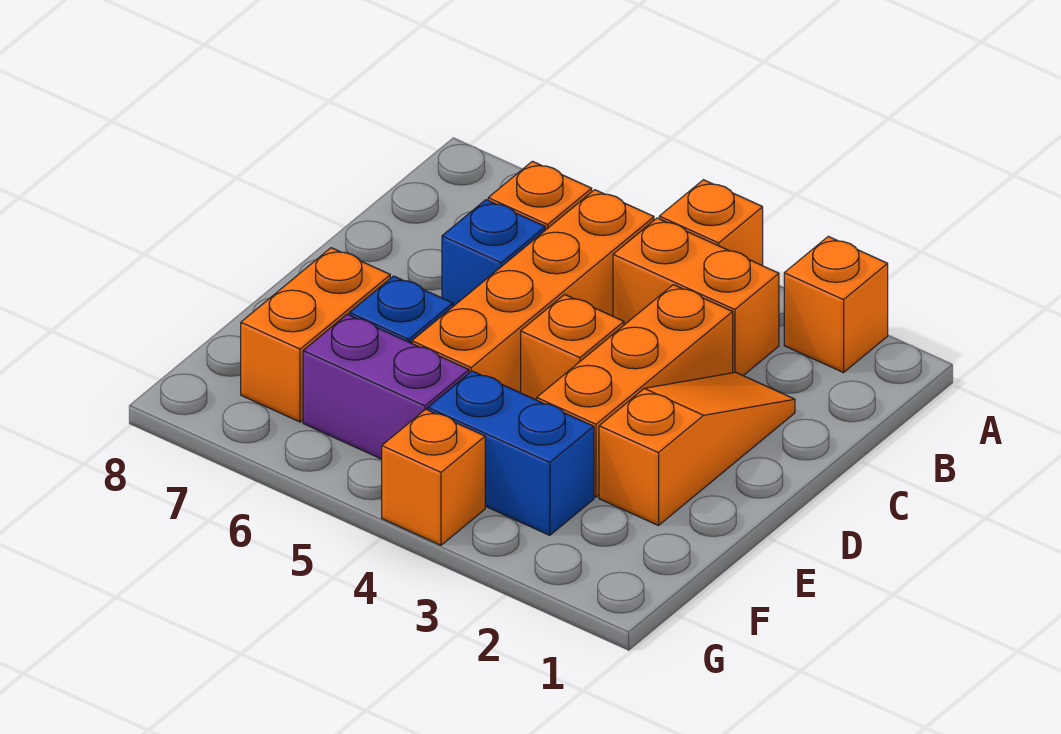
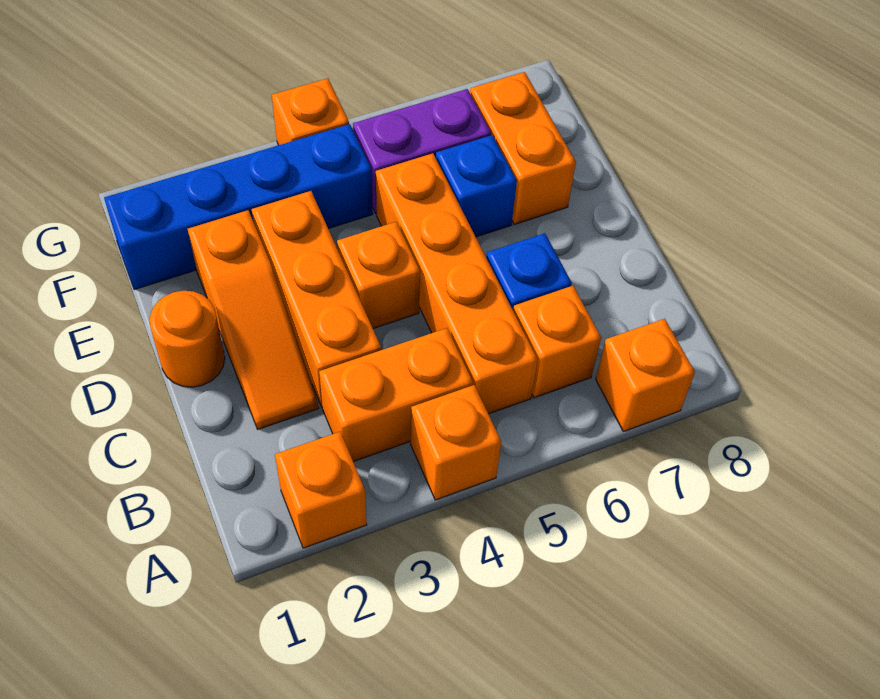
none -> orange brick A7 level 1
none -> orange round brick D1 level 1
blue brick F3:F4 level 1 -> blue brick F1:F4 level 1

